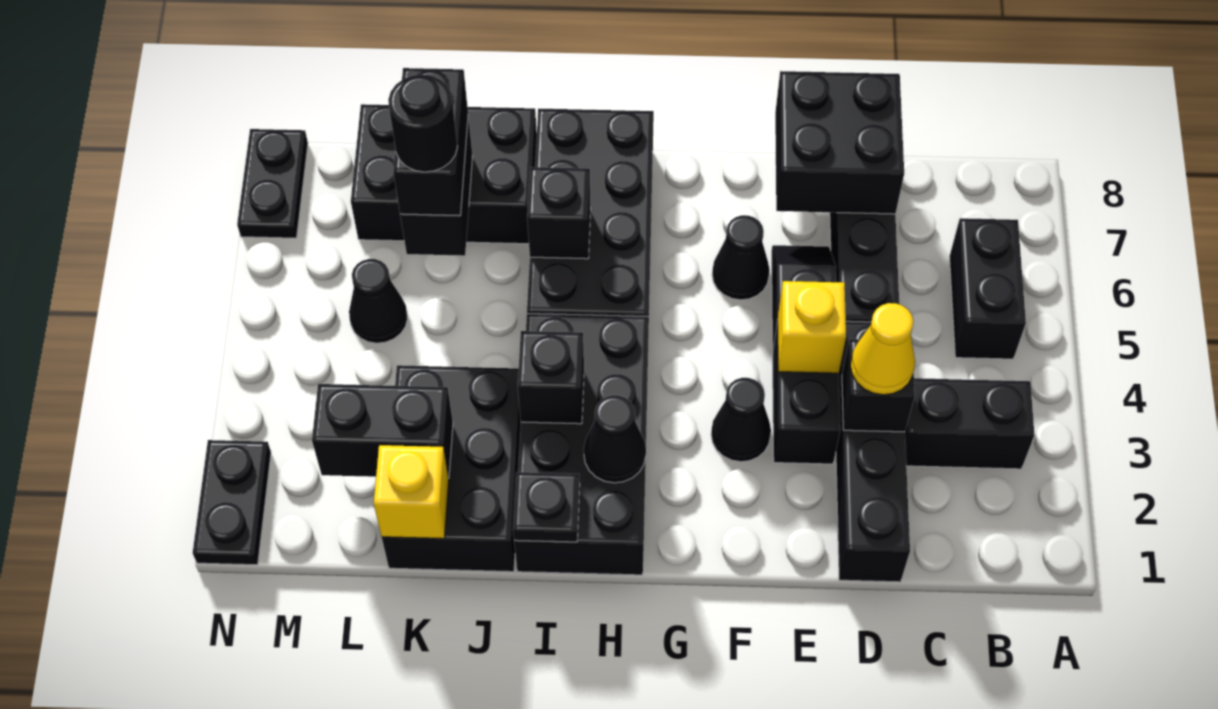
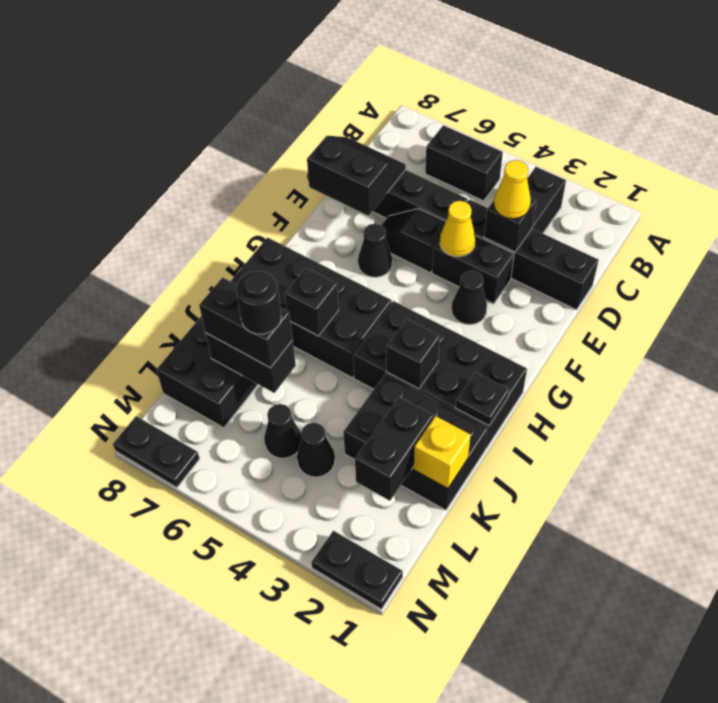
black brick D7:E8 level 2 -> black slope D7:E8 level 2 top E
yellow brick E4 level 2 -> yellow cone E4 level 2
black cone H2 level 2 -> black cone L4 level 1

